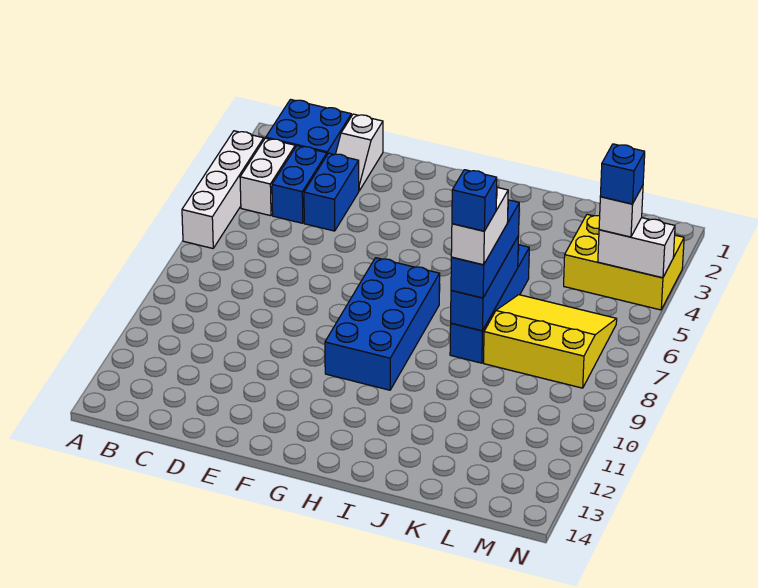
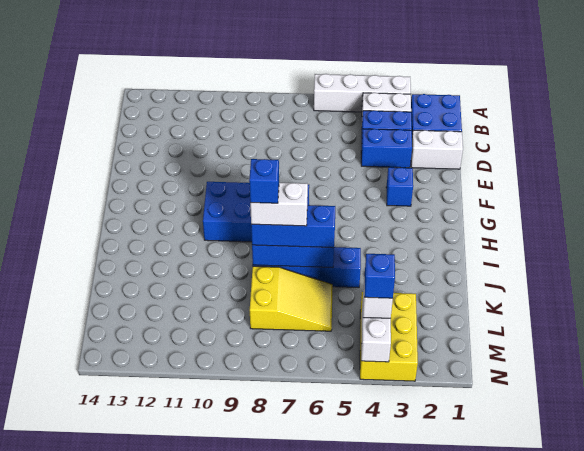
white slope D1:D2 level 1 top 1 -> white brick D1:D2 level 1
none -> blue brick F3 level 1
yellow slope K6:M8 level 1 top 8 -> yellow slope K6:L8 level 1 top 8

